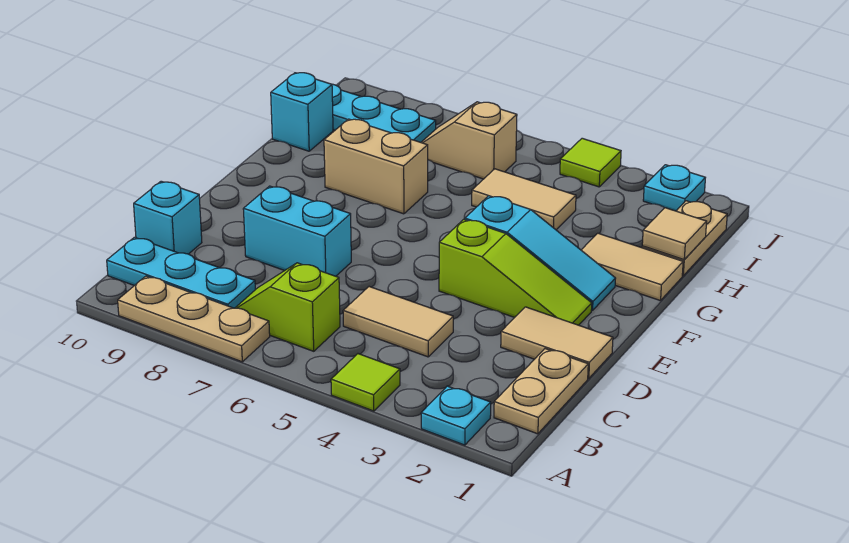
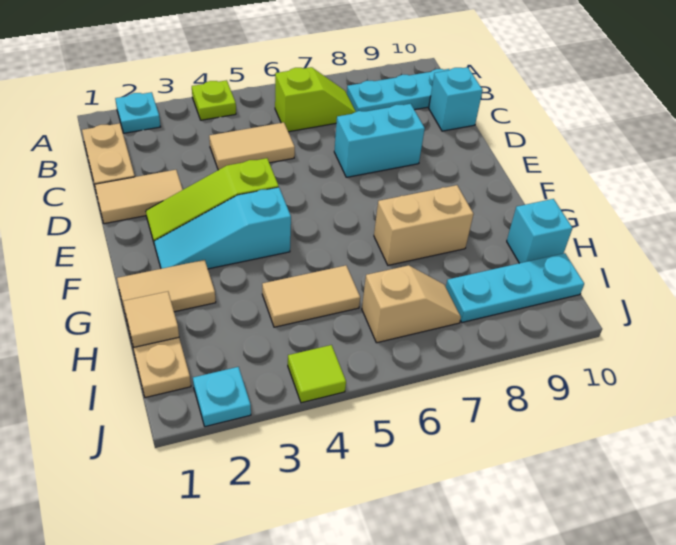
lime tile A4 level 1 -> lime plate A4 level 1
tan plate A7:A9 level 1 -> none

